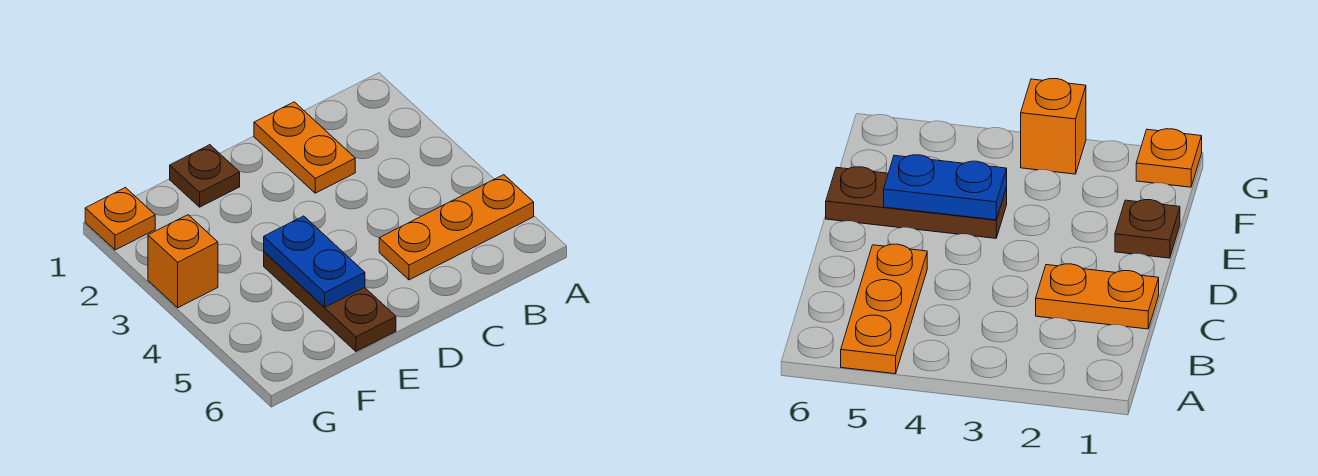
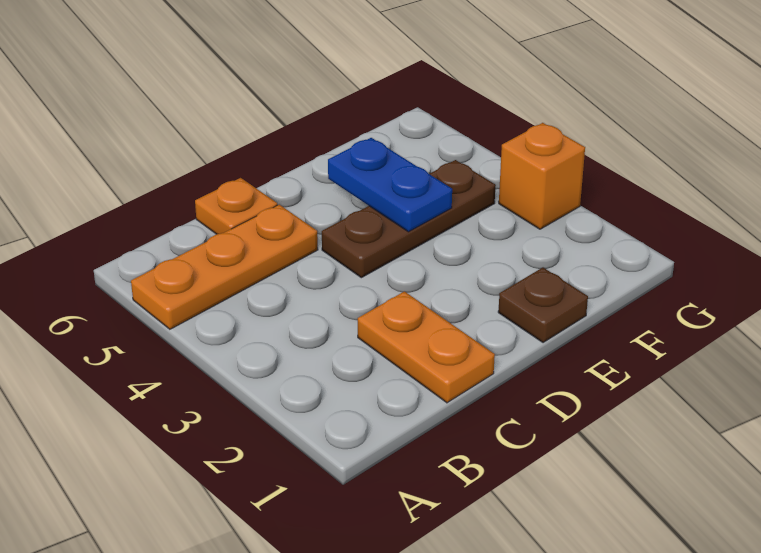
brown plate E4:E6 level 1 -> brown plate D4:F4 level 1
orange plate G1 level 1 -> orange plate C6 level 1

